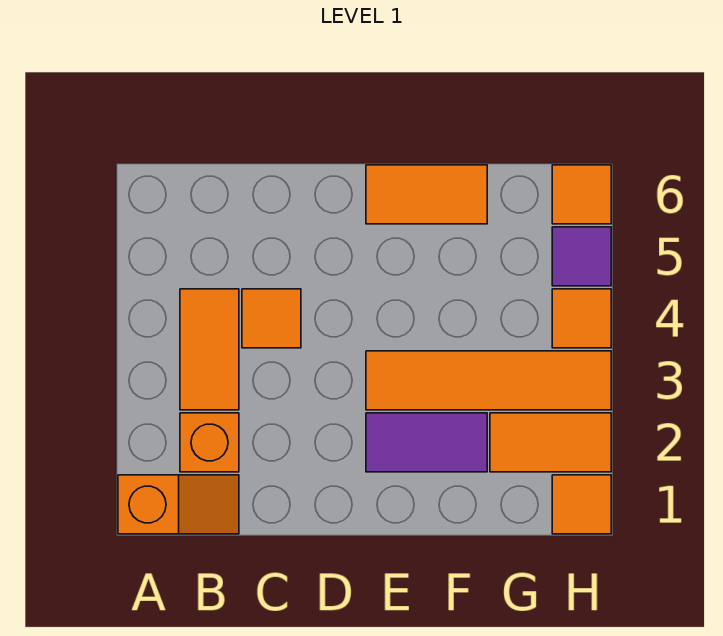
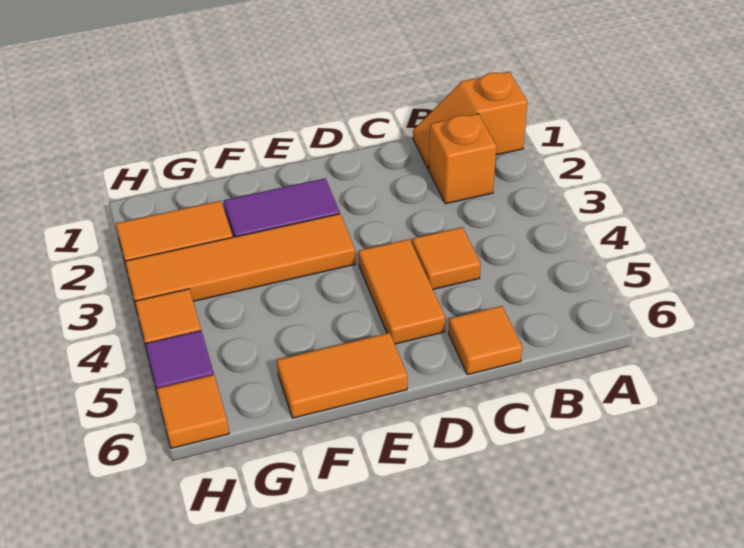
orange tile B3:B4 level 1 -> orange tile D4:D5 level 1
orange tile H1 level 1 -> orange tile C6 level 1

